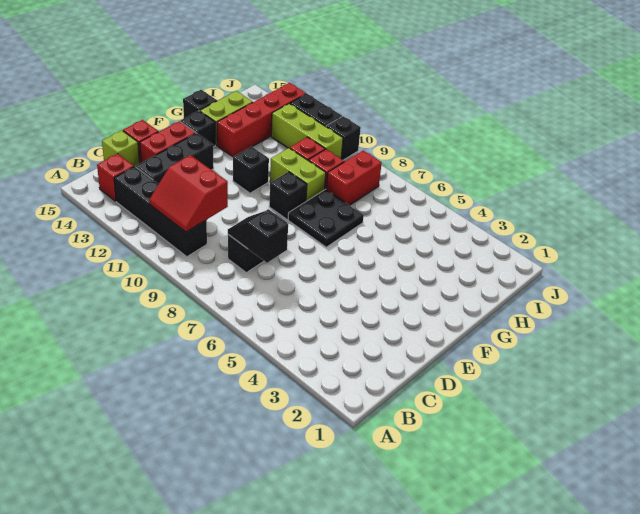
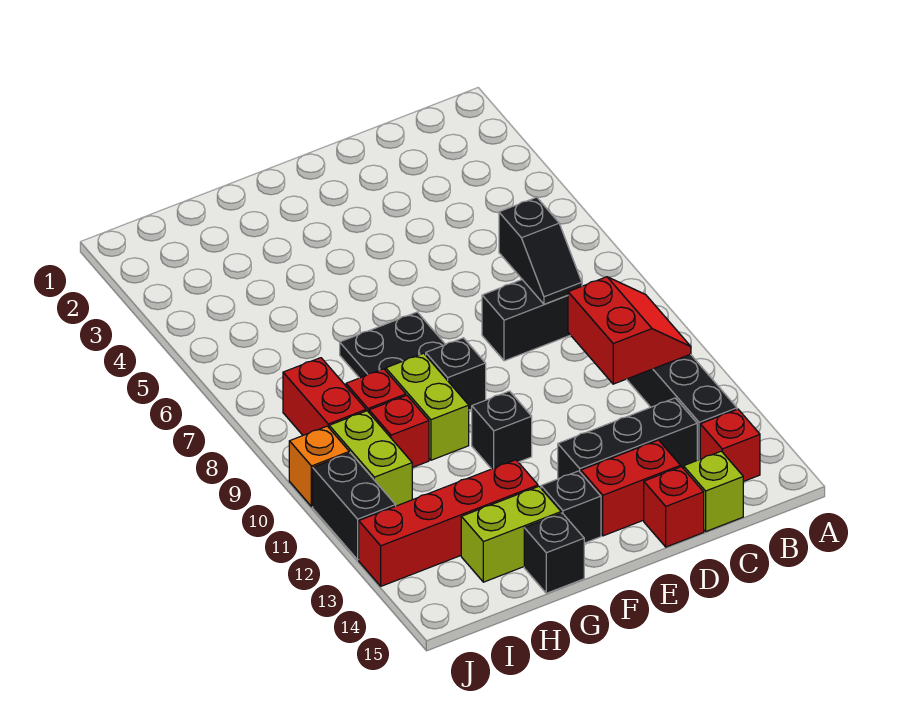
red brick H8:I8 level 1 -> red brick I8:I9 level 1
lime brick I10:I12 level 1 -> lime brick I10:I11 level 1
black brick J10 level 1 -> orange brick J10 level 1

